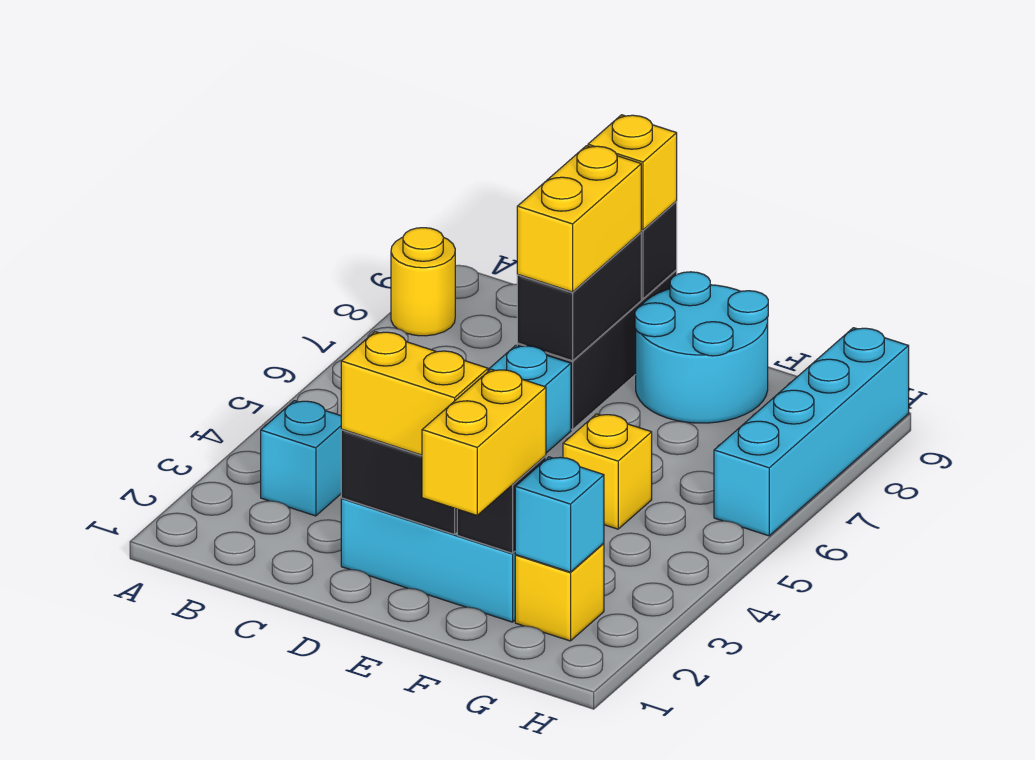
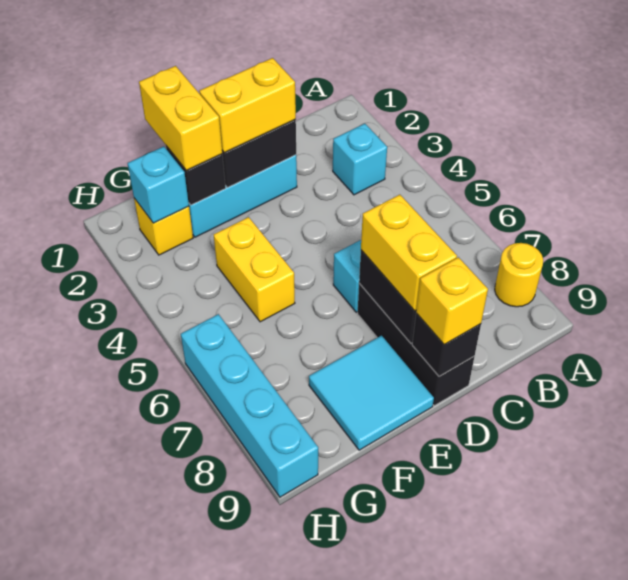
cyan round brick E8:F9 level 1 -> cyan tile E8:F9 level 1
yellow brick F5 level 1 -> yellow brick F4:F5 level 1

